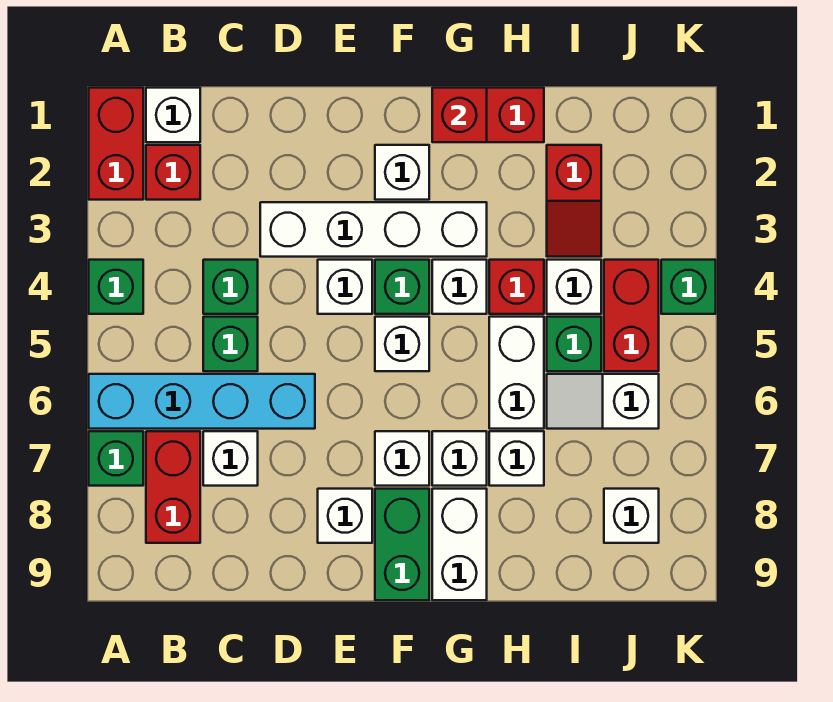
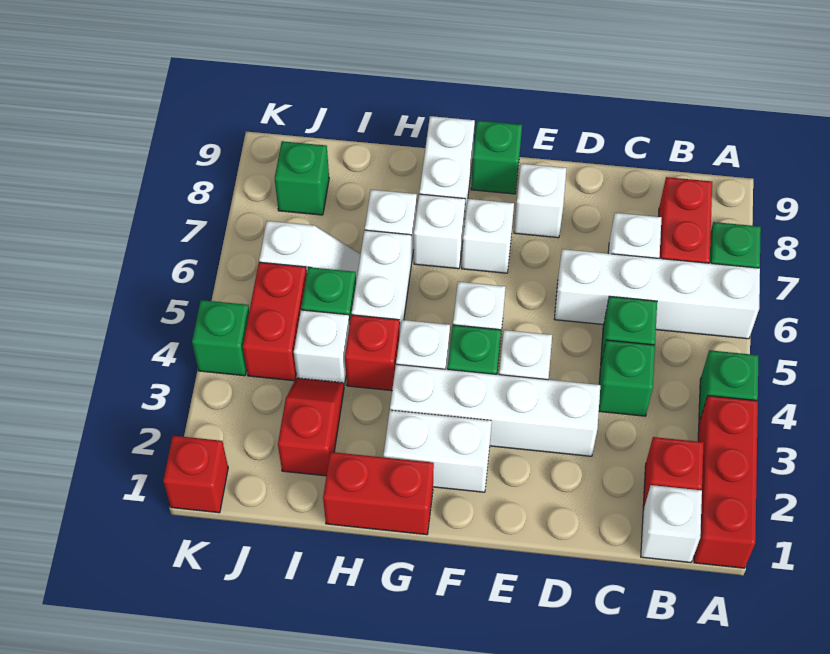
red brick A1:A2 level 1 -> red brick A1:A3 level 1
cyan brick A6:D6 level 1 -> white brick A6:D6 level 1
white brick F2 level 1 -> white brick F2:G2 level 1
green brick F8:F9 level 1 -> green brick F9 level 1
red brick G1 level 2 -> red brick K1 level 1
white brick J8 level 1 -> green brick J8 level 1

